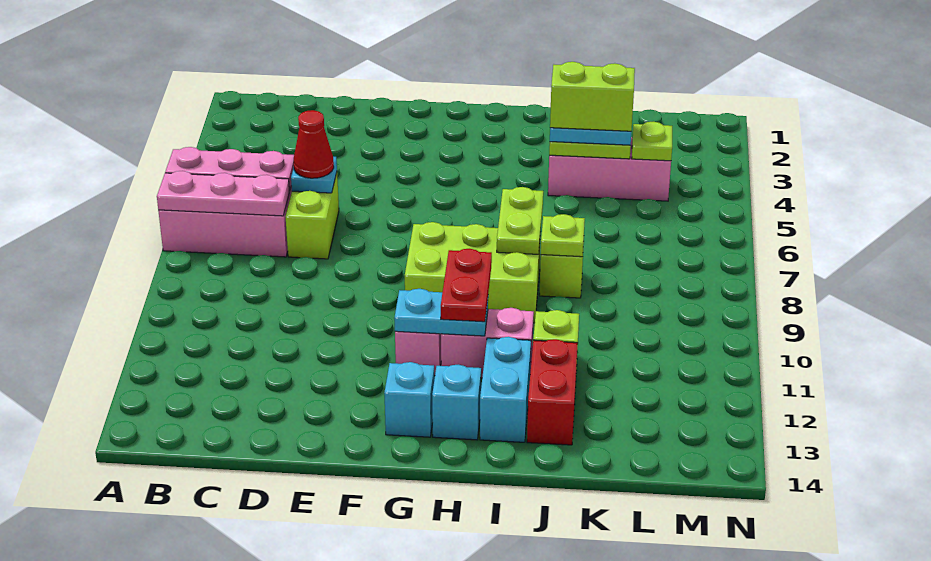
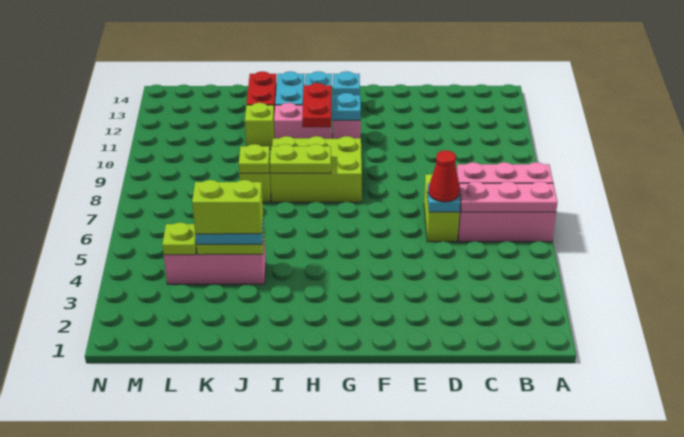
lime plate I7:I8 level 2 -> lime plate H8:I8 level 2

